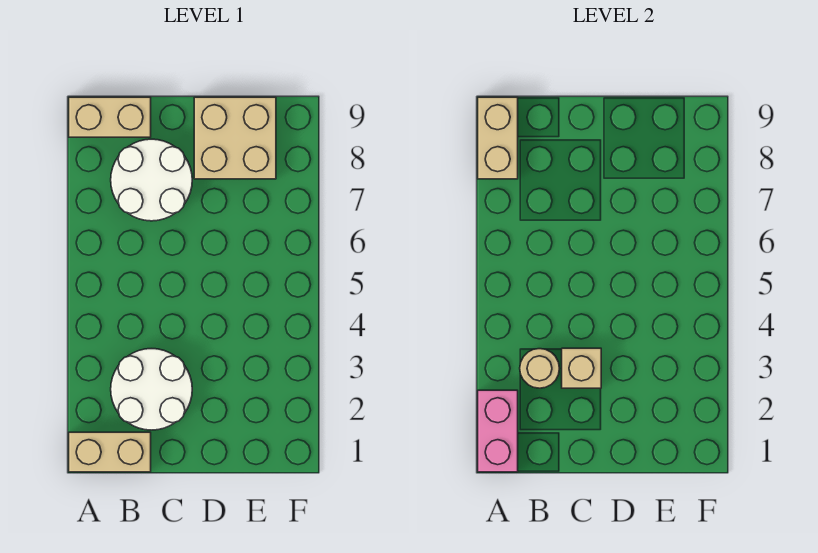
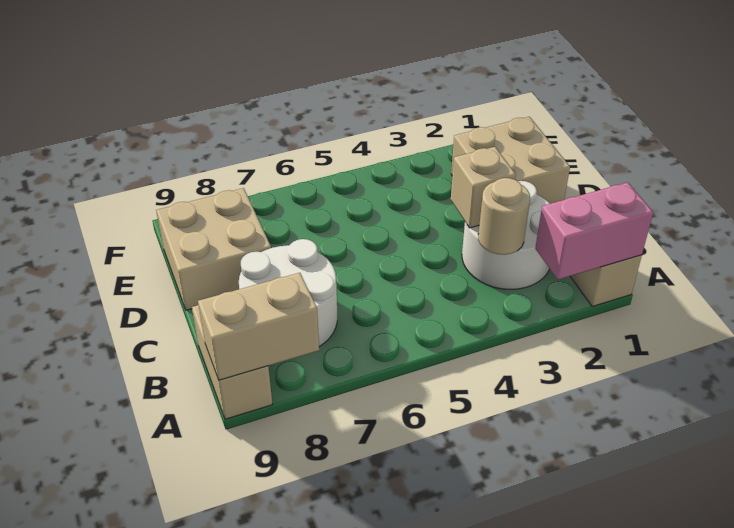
none -> tan brick D1:E2 level 1

